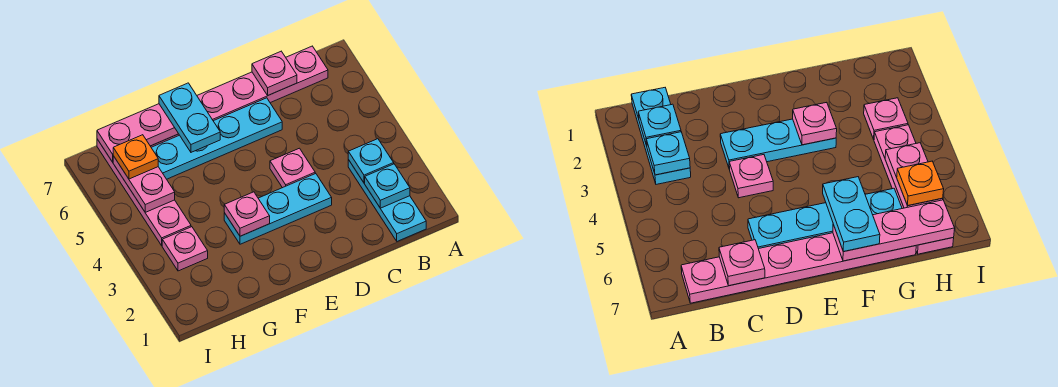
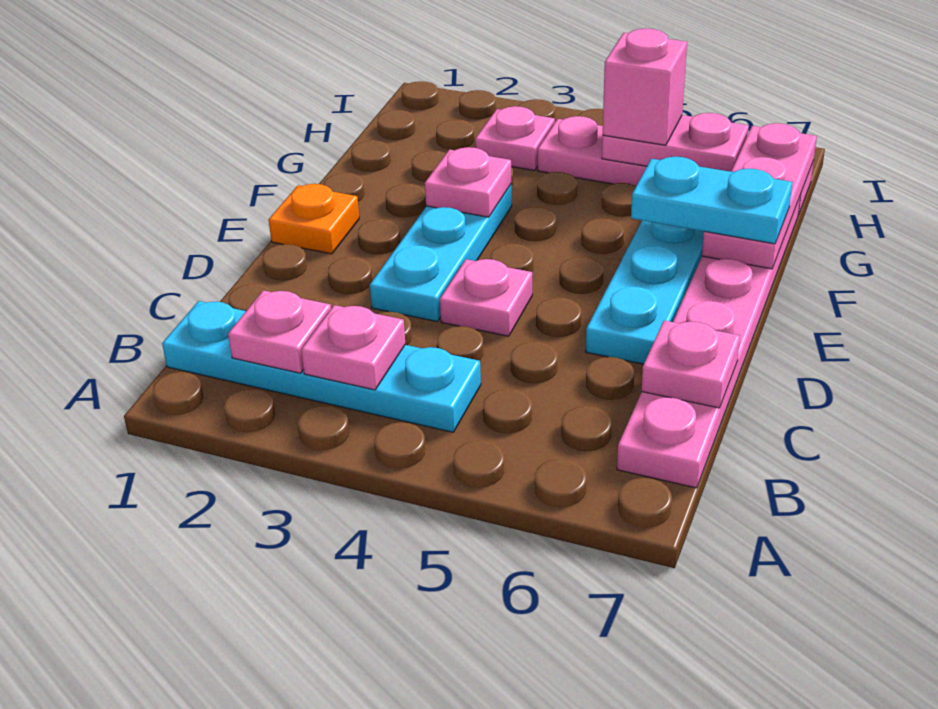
cyan plate B1:B3 level 1 -> cyan plate B1:B4 level 1
cyan plate B2 level 2 -> pink plate B2 level 2
cyan plate B3 level 2 -> pink plate B3 level 2
none -> pink brick H5 level 3
orange plate H6 level 3 -> orange plate E1 level 1

